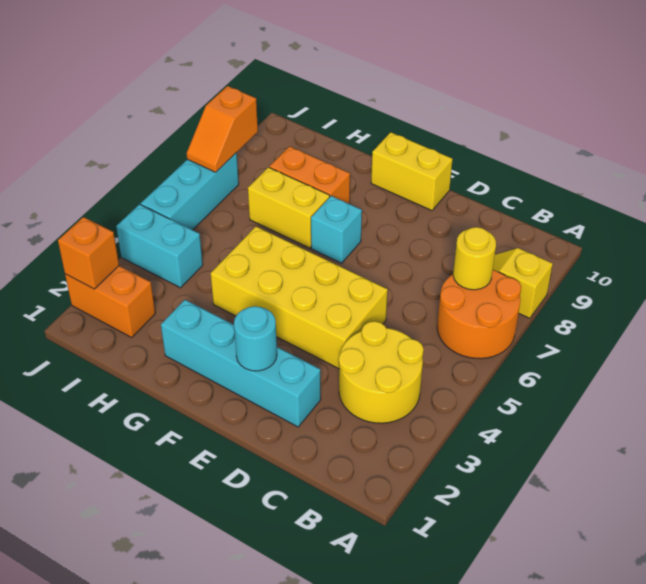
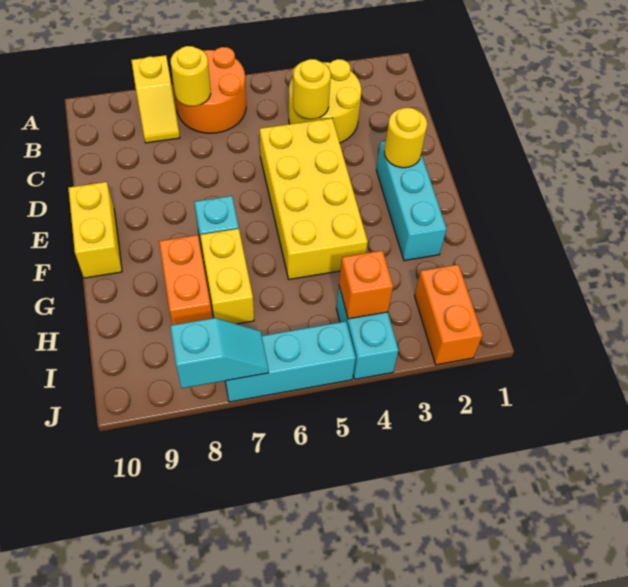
none -> yellow round brick C4 level 2
cyan brick D2:G2 level 1 -> cyan brick E2:G2 level 1
cyan round brick E2 level 2 -> yellow round brick E2 level 2
orange brick J2 level 2 -> orange brick I4 level 2
orange slope J7:J8 level 2 top 8 -> cyan slope J7:J8 level 2 top 8

